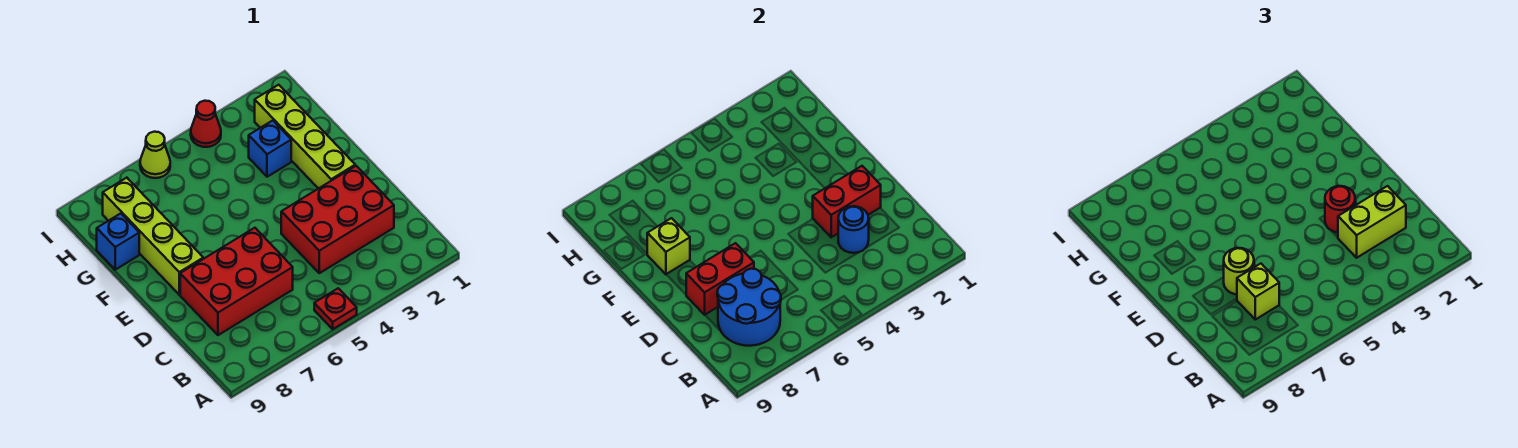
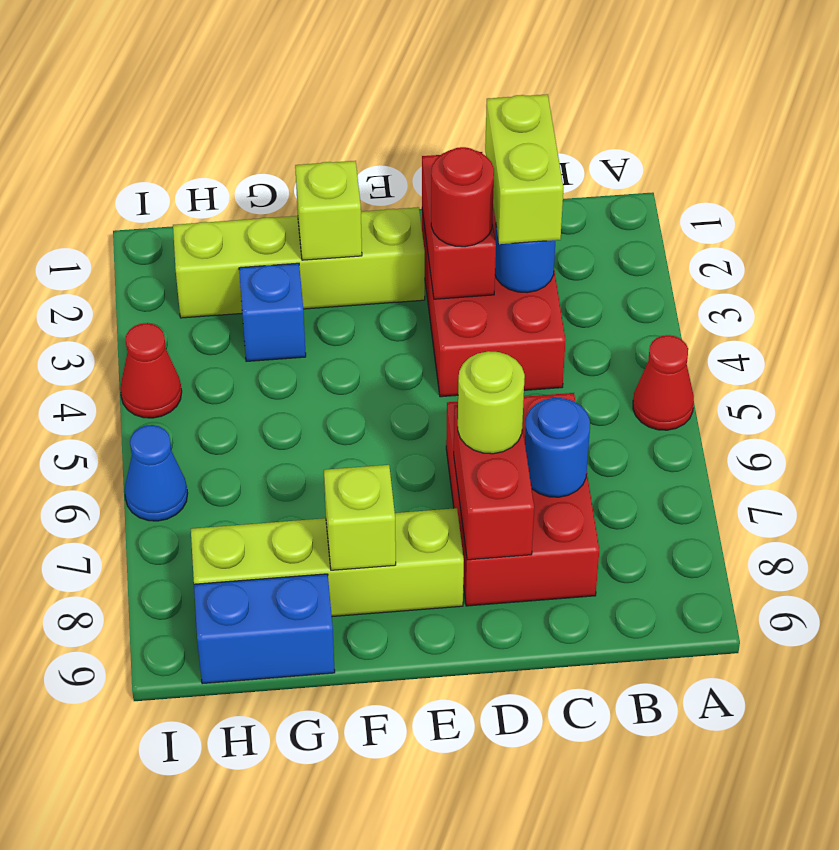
red plate A5 level 1 -> red cone A5 level 1
blue round brick B7:C8 level 2 -> blue round brick C7 level 2
lime brick C7 level 3 -> lime brick F2 level 2
blue brick G9 level 1 -> blue brick G9:H9 level 1
lime cone I6 level 1 -> blue cone I6 level 1

